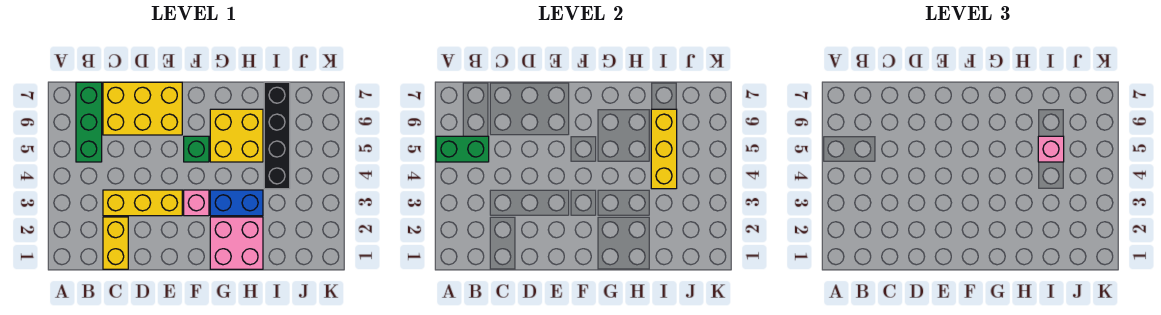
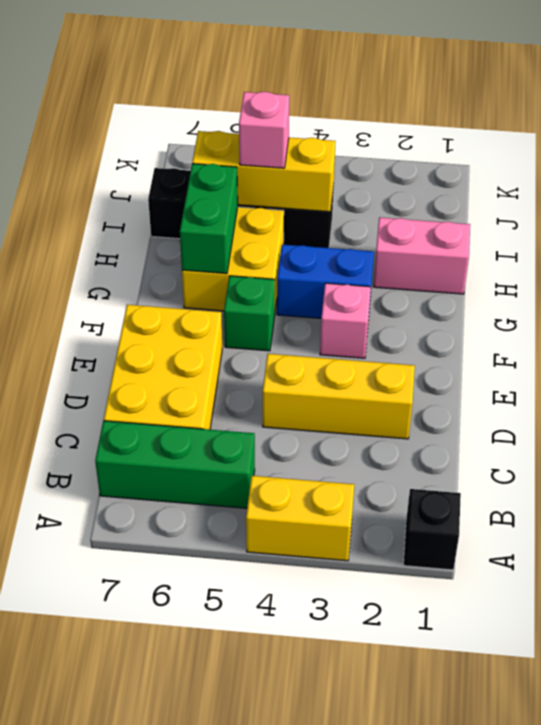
none -> black brick A1 level 1
green brick A5:B5 level 2 -> green brick G6:H6 level 2
yellow brick C1:C2 level 1 -> yellow brick A3:A4 level 1
yellow brick C3:E3 level 1 -> yellow brick D2:D4 level 1
pink brick G1:H2 level 1 -> pink brick H1:H2 level 1
blue brick G3:H3 level 1 -> blue brick G3:G4 level 1

